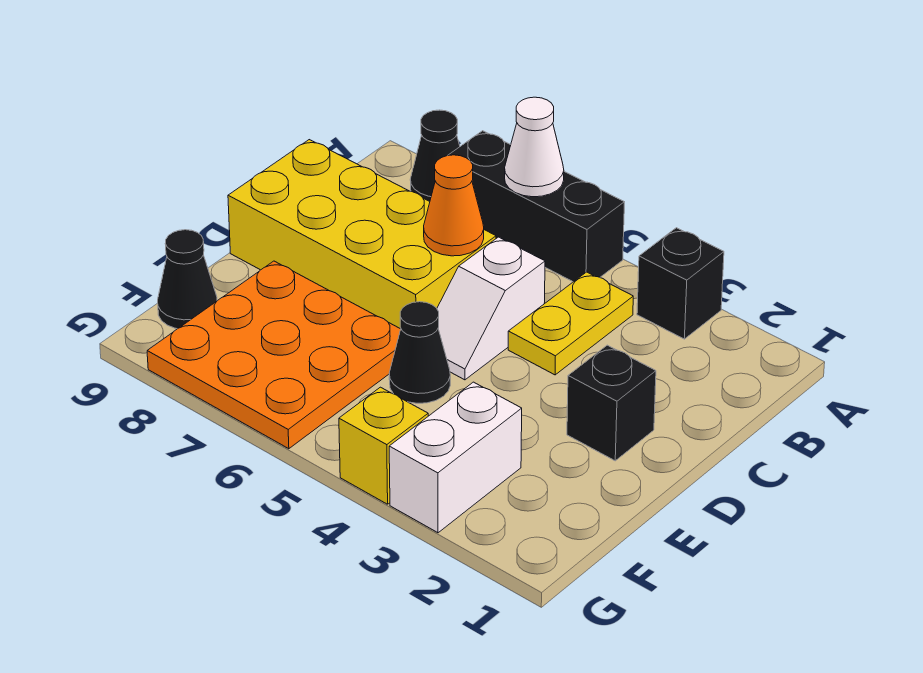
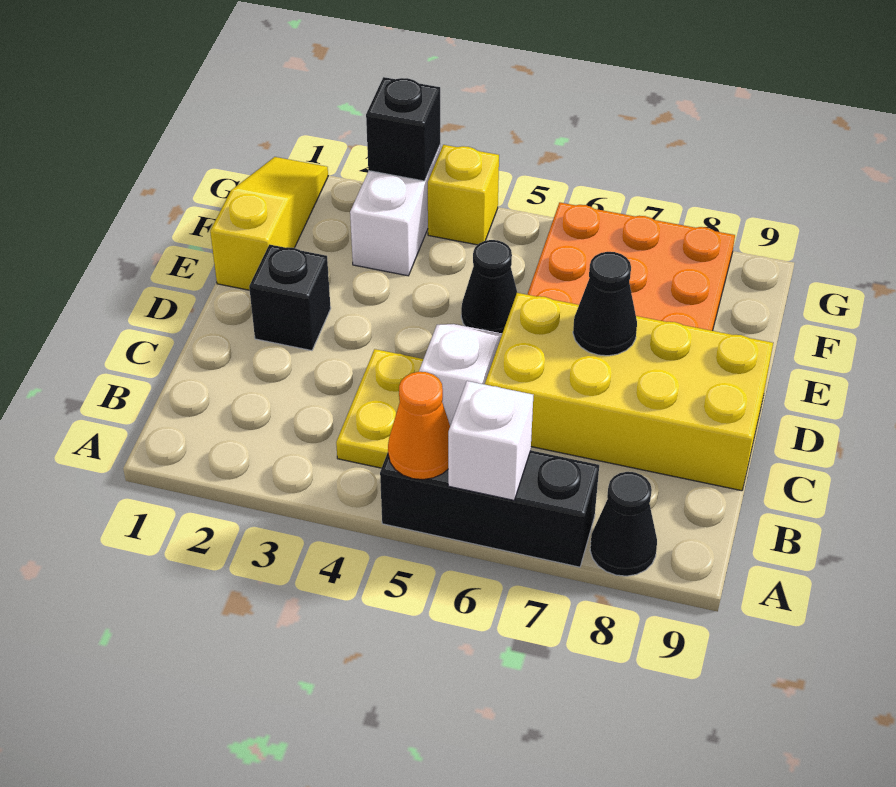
black brick A3 level 1 -> black brick G3 level 2
white cone A6 level 2 -> white brick A6 level 2
orange cone C6 level 2 -> orange cone A5 level 2
none -> yellow slope E1:G1 level 1 top E
black cone F9 level 1 -> black cone D7 level 2

